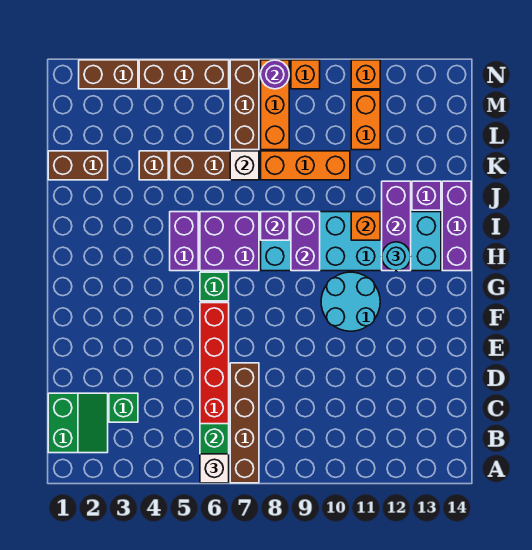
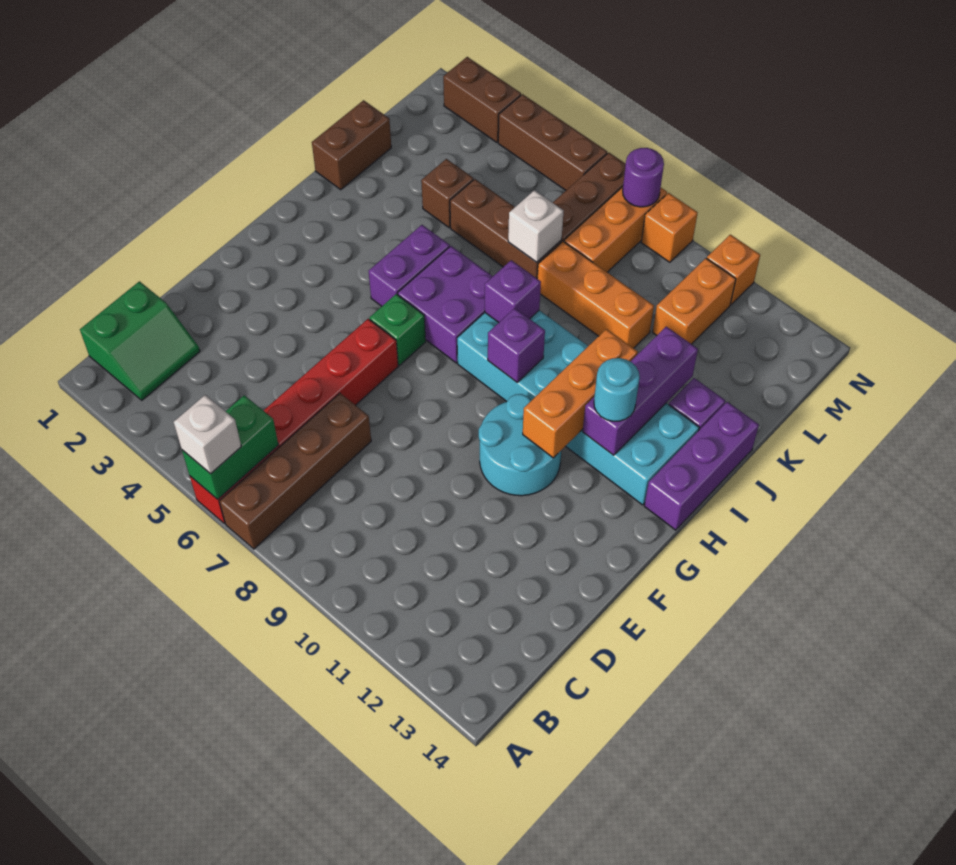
green brick C3 level 1 -> none
purple brick H9:I9 level 2 -> purple brick H9 level 2
orange brick I11 level 2 -> orange brick G11:I11 level 2
brown brick K1:K2 level 1 -> brown brick J1:K1 level 1

